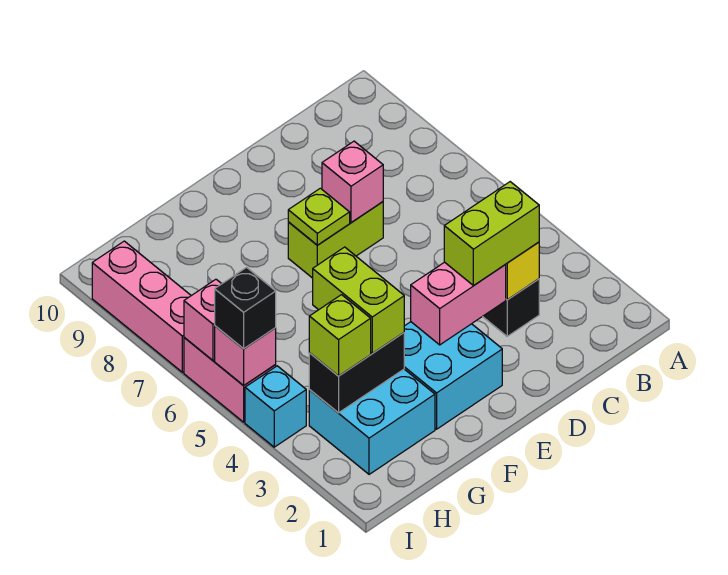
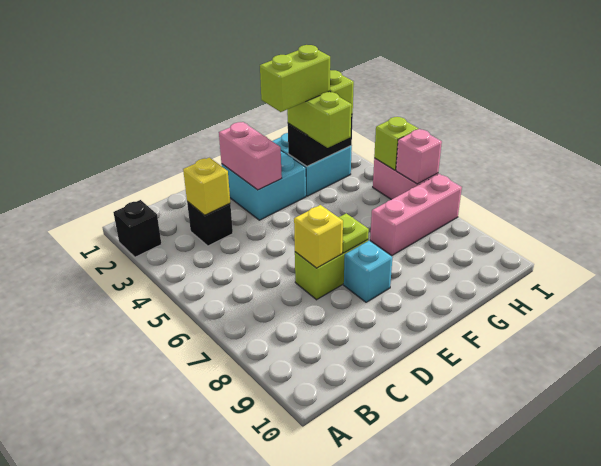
lime brick C3:D3 level 3 -> lime brick F3:G3 level 4
pink brick D3:E3 level 2 -> pink brick E2:E3 level 2
pink brick D7 level 2 -> yellow brick D7 level 2
cyan brick I4 level 1 -> cyan brick E8 level 1
pink brick I5 level 2 -> lime brick I5 level 2
black brick I5 level 3 -> black brick A2 level 1
pink brick I7:I9 level 1 -> pink brick G7:I7 level 1

